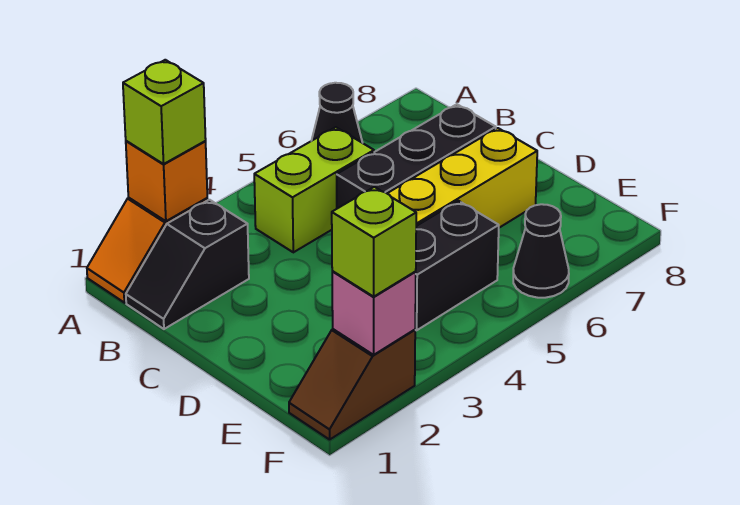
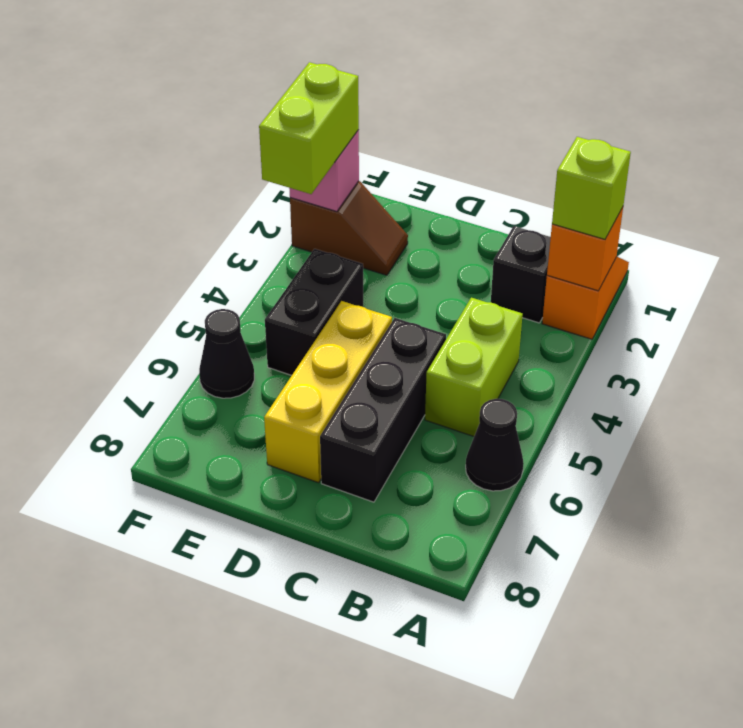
brown slope F1:F2 level 1 top 2 -> brown slope E2:F2 level 1 top F
lime brick F2 level 3 -> lime brick F2:F3 level 3

